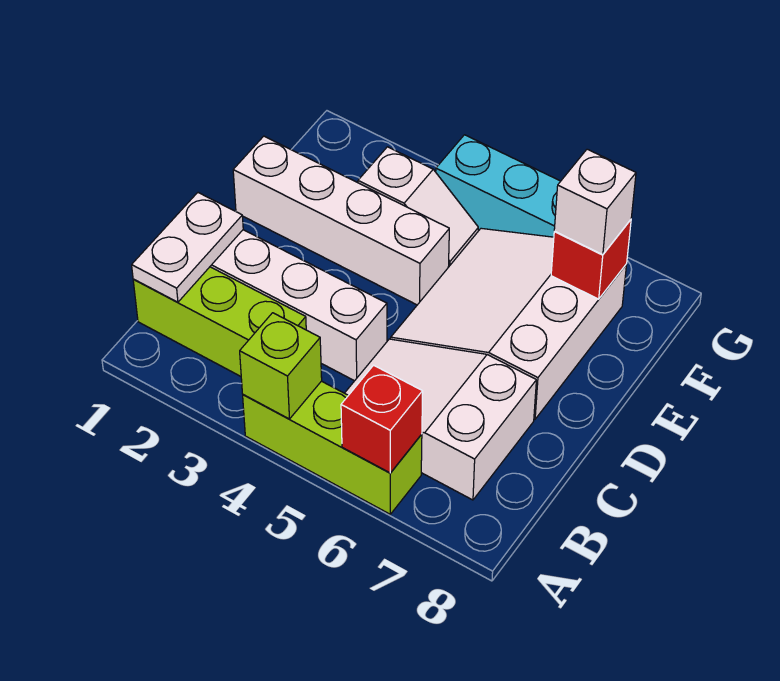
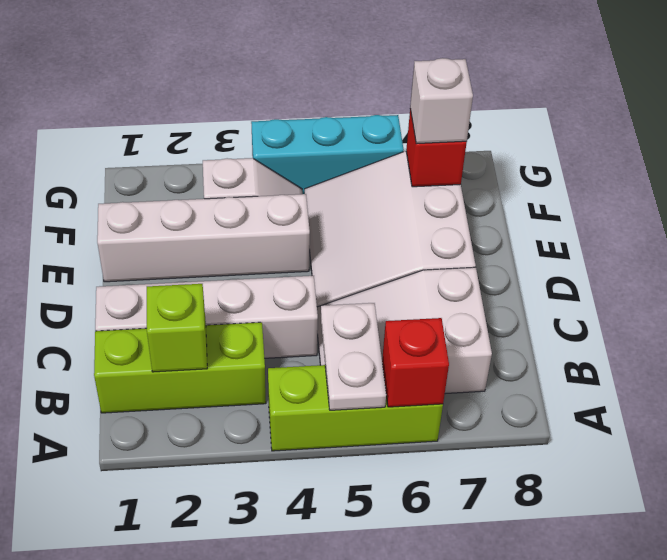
lime brick A4 level 2 -> lime brick B2 level 2
white plate B1:C1 level 2 -> white plate A5:B5 level 2

